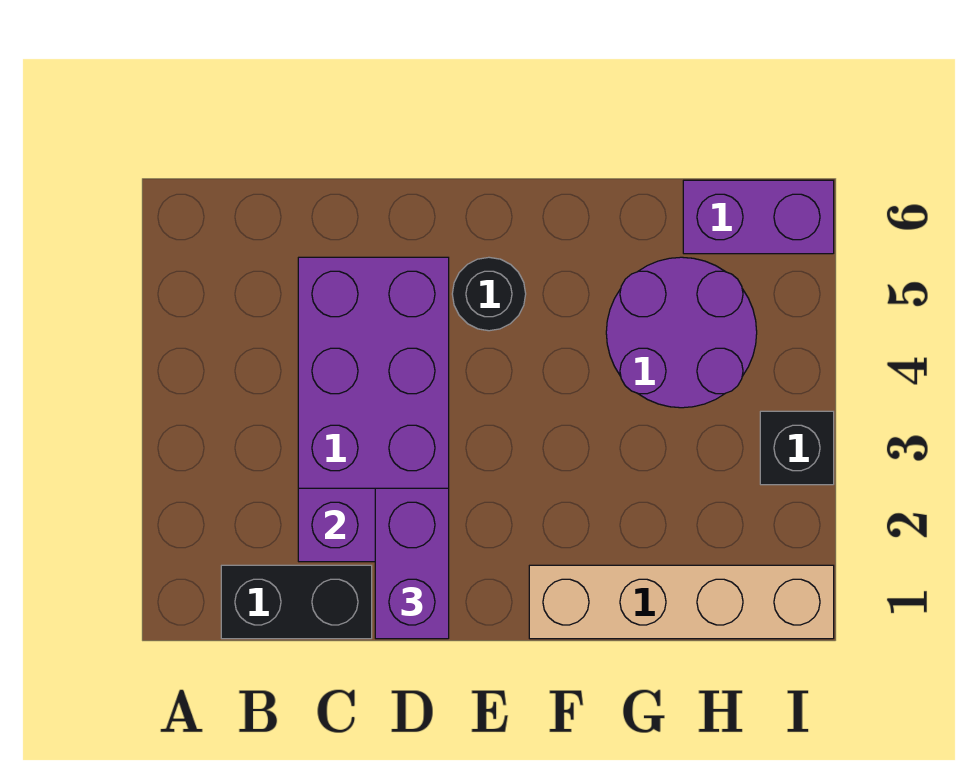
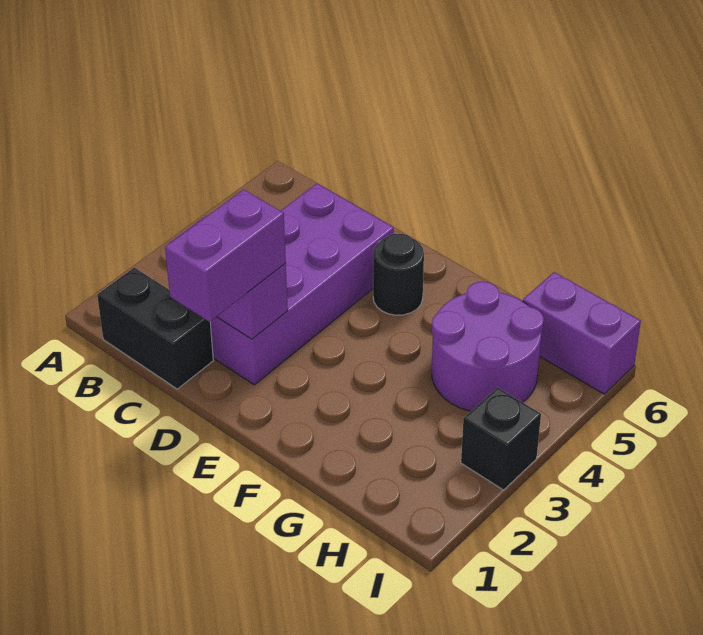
tan brick F1:I1 level 1 -> none

